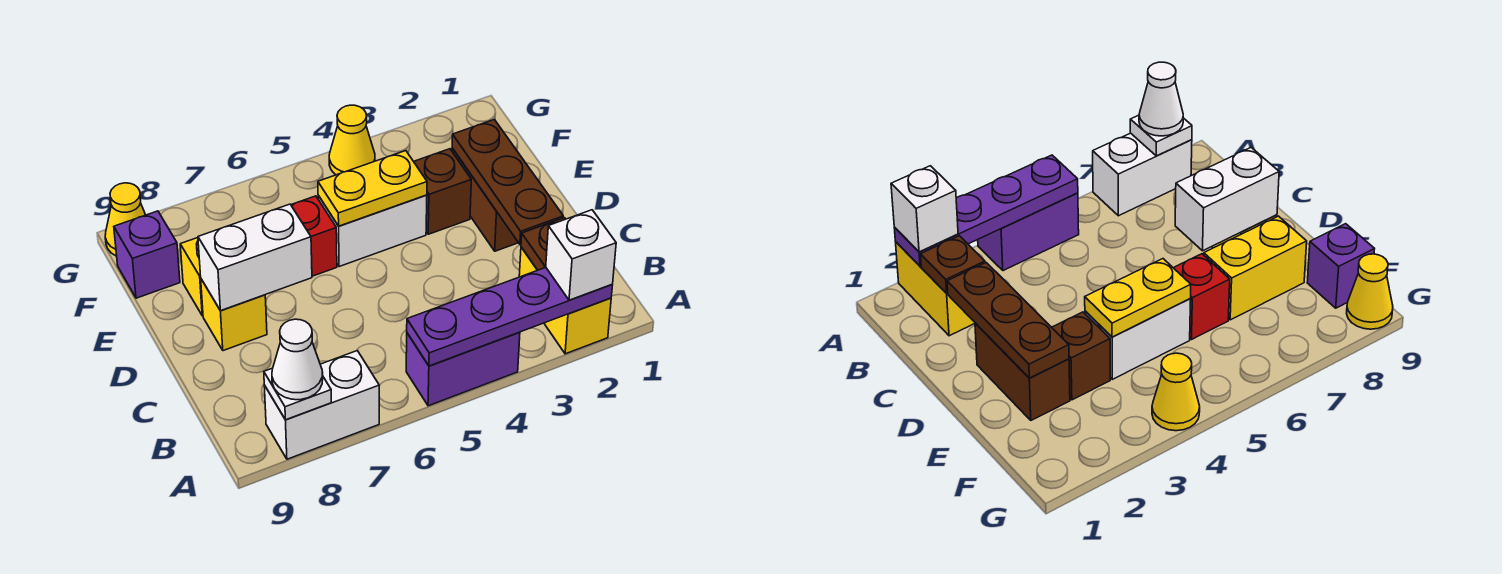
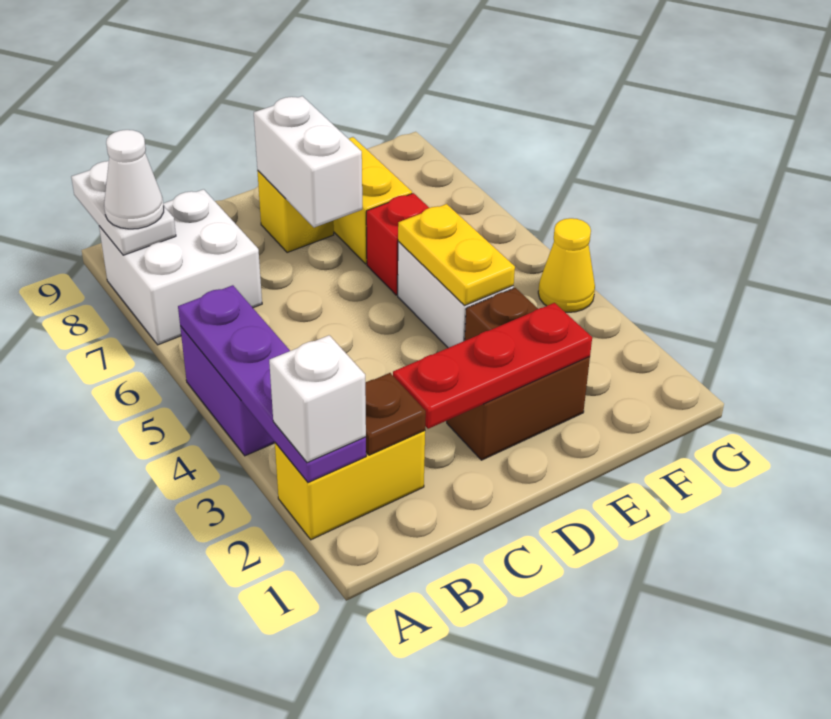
white brick A7:A8 level 1 -> white brick A7:B8 level 1
white plate A8 level 2 -> white plate A8:A9 level 2
brown plate C2:E2 level 2 -> red plate C2:E2 level 2
purple brick F9 level 1 -> none
yellow cone G9 level 1 -> none

